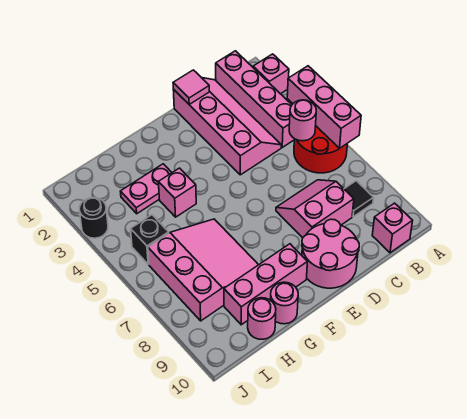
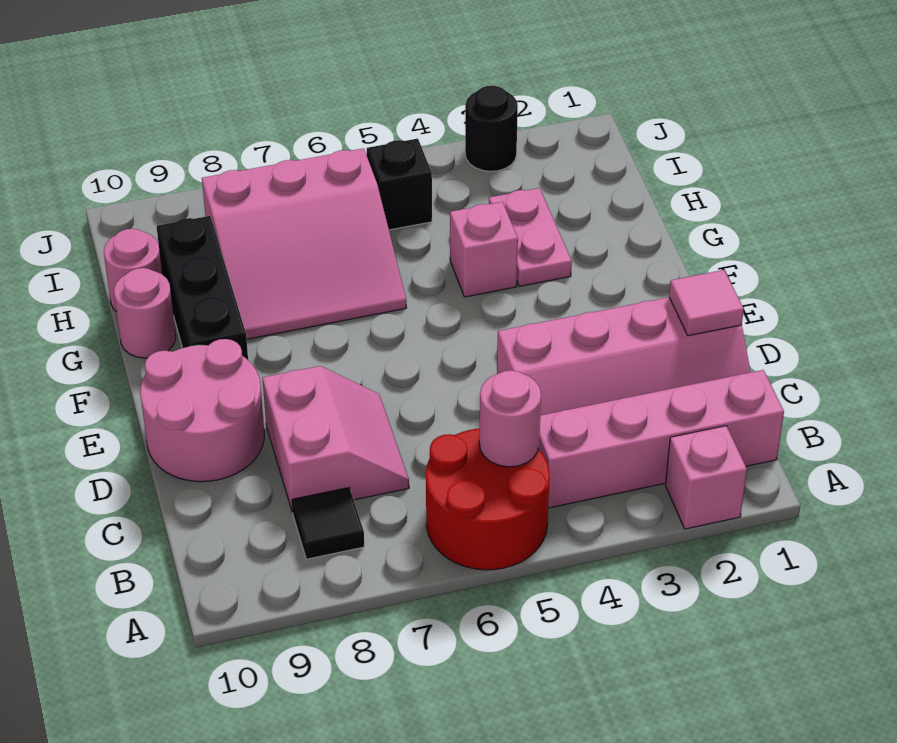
pink brick A4:A6 level 2 -> none
pink brick B10 level 1 -> none
pink brick F9:H9 level 1 -> black brick F9:H9 level 1

